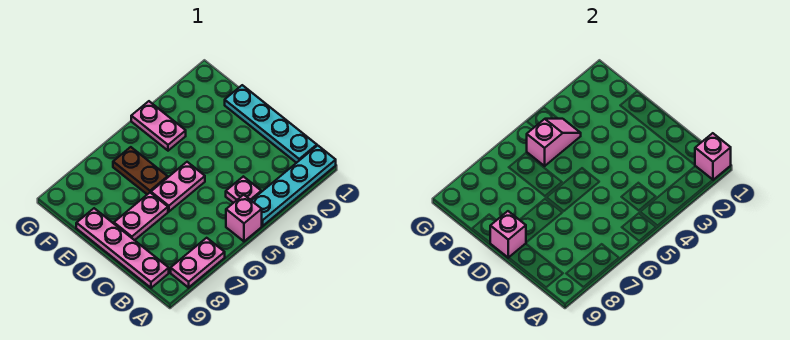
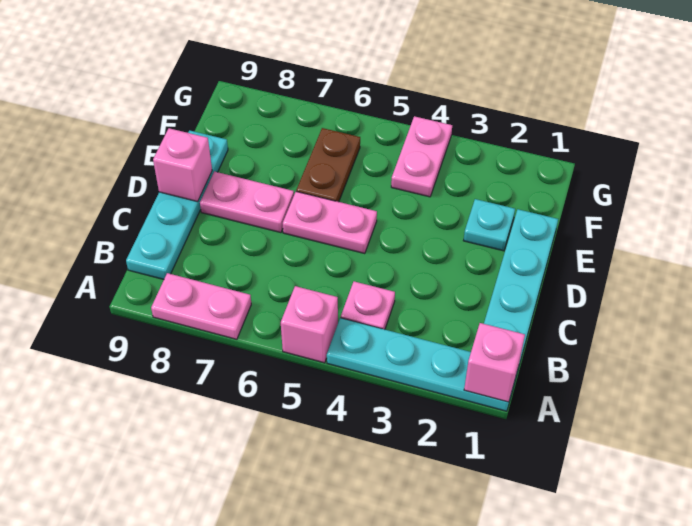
pink plate B9:E9 level 1 -> cyan plate B9:E9 level 1
none -> cyan plate E2 level 1
pink slope F4:F5 level 2 top 5 -> none

